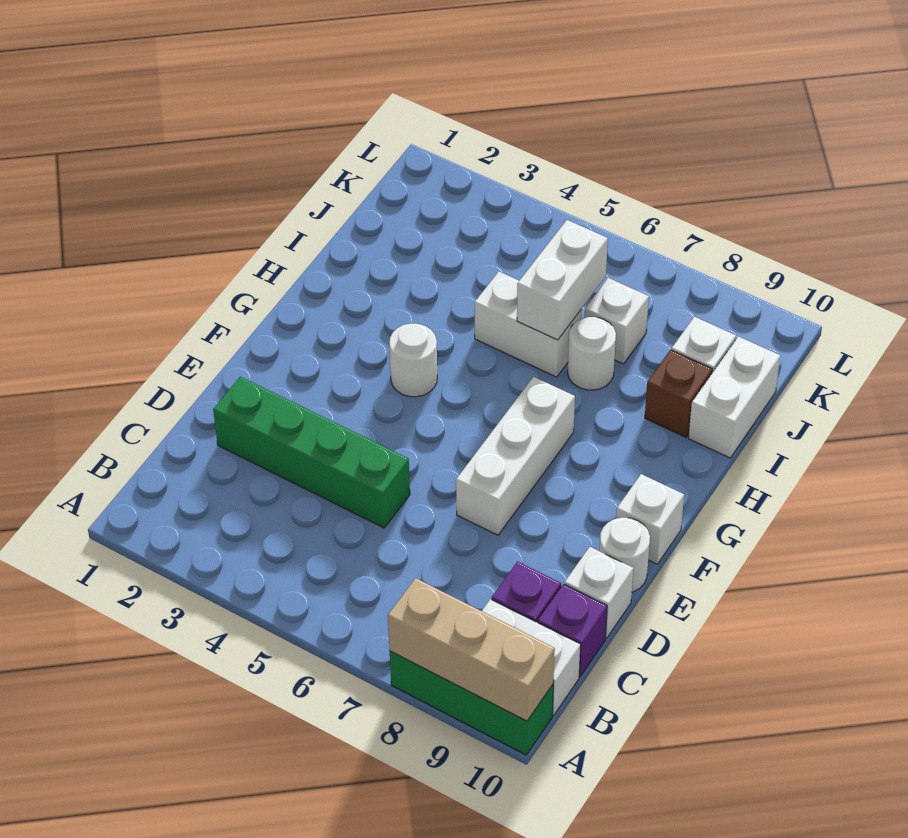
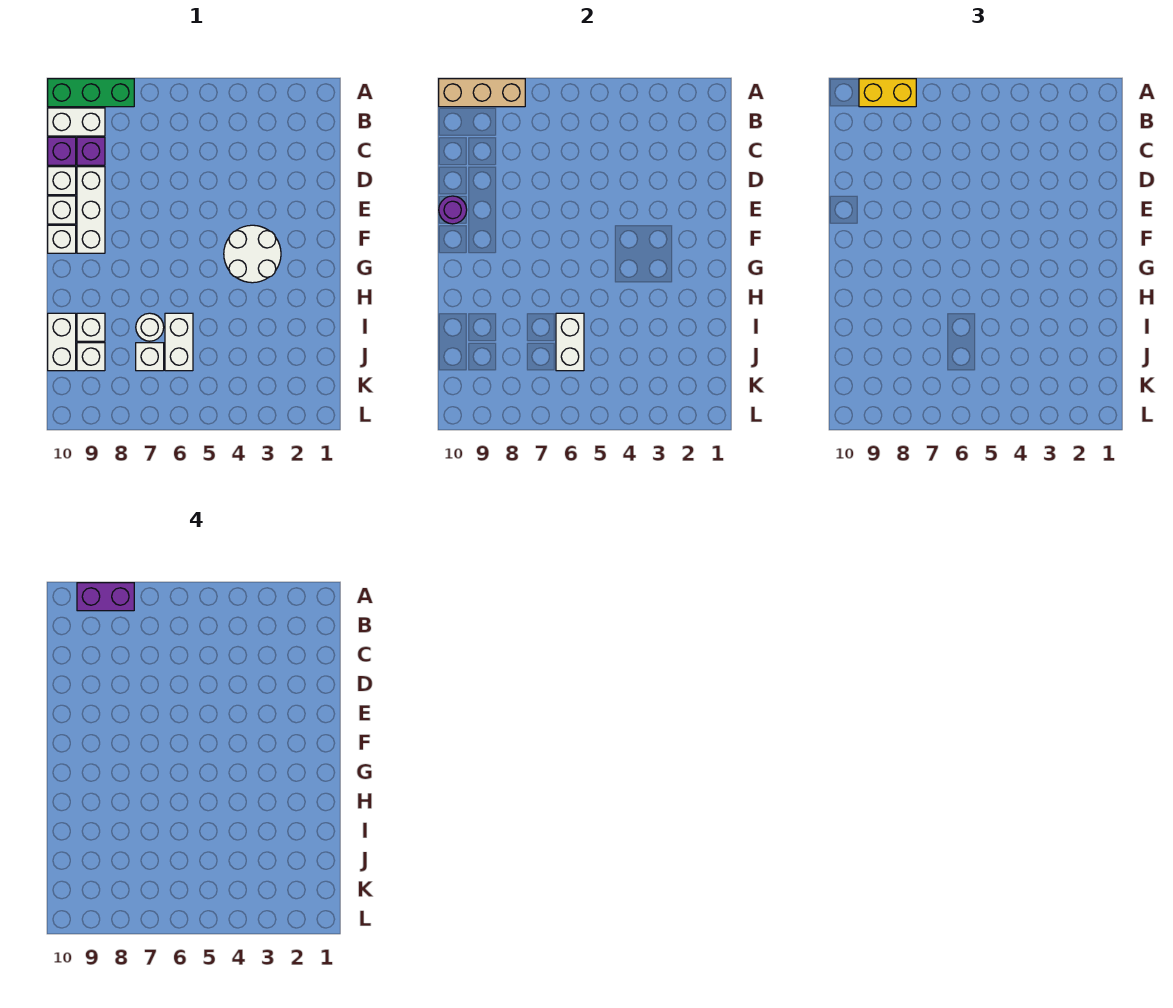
none -> yellow brick A8:A9 level 3
none -> purple brick A8:A9 level 4
green brick D2:D5 level 1 -> none
white brick E7:G7 level 1 -> white brick D9:F9 level 1
white round brick E10 level 1 -> white brick E10 level 1
none -> purple round brick E10 level 2
white round brick G4 level 1 -> white round brick F3:G4 level 1
white brick I5:I6 level 1 -> white brick I6:J6 level 1
brown brick I9 level 1 -> white brick I9 level 1

